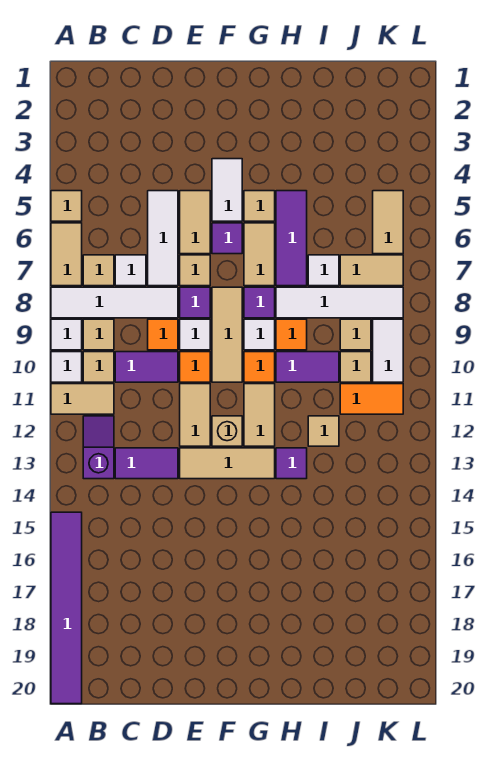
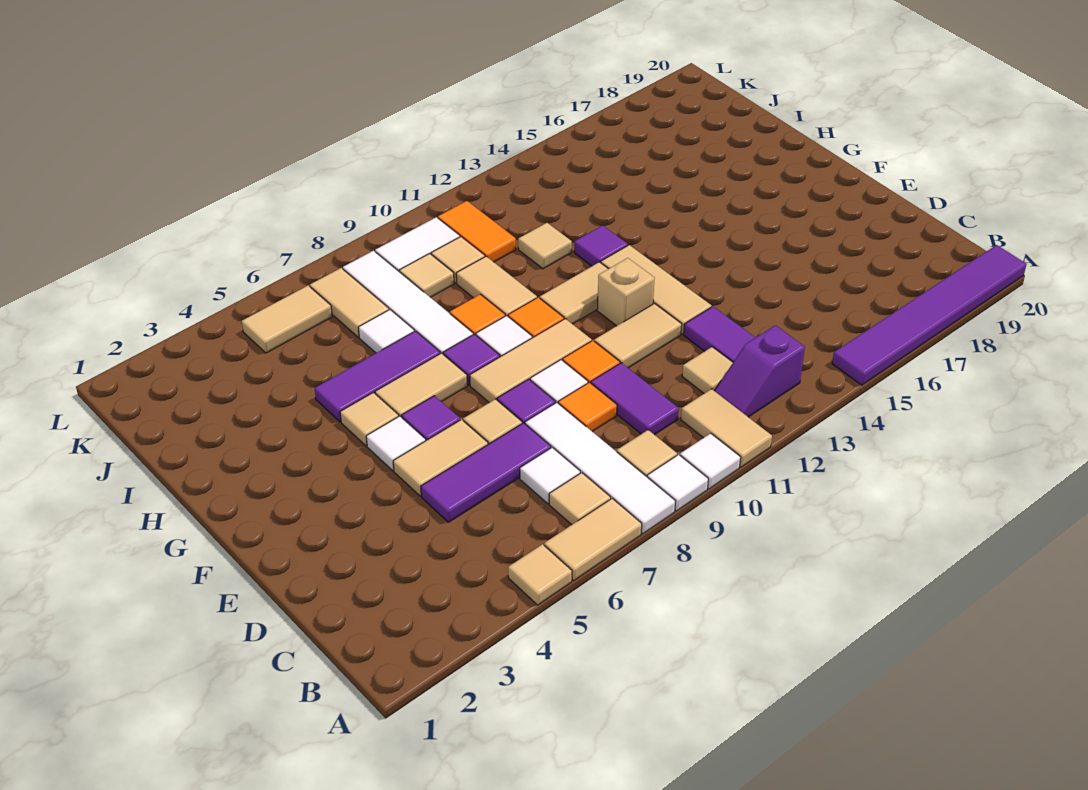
tan tile B10 level 1 -> tan tile C12 level 1
white tile D5:D7 level 1 -> purple tile D5:D7 level 1
white tile F4:F5 level 1 -> white tile F5 level 1
purple tile H10:I10 level 1 -> tan tile H10:I10 level 1

